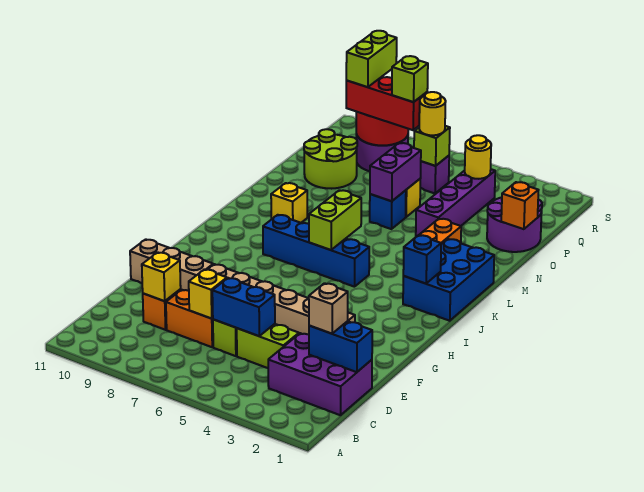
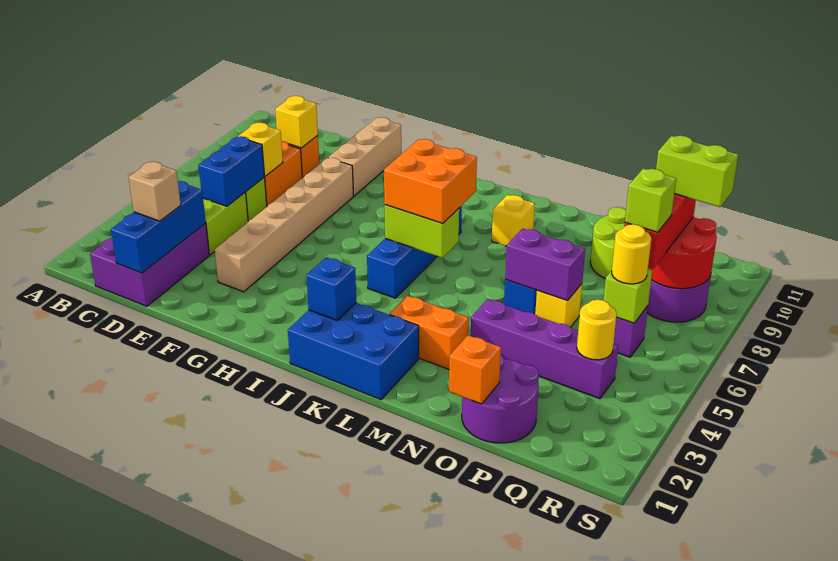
blue brick D1:D2 level 2 -> blue brick D1:D3 level 2
none -> orange brick J6:K7 level 3

